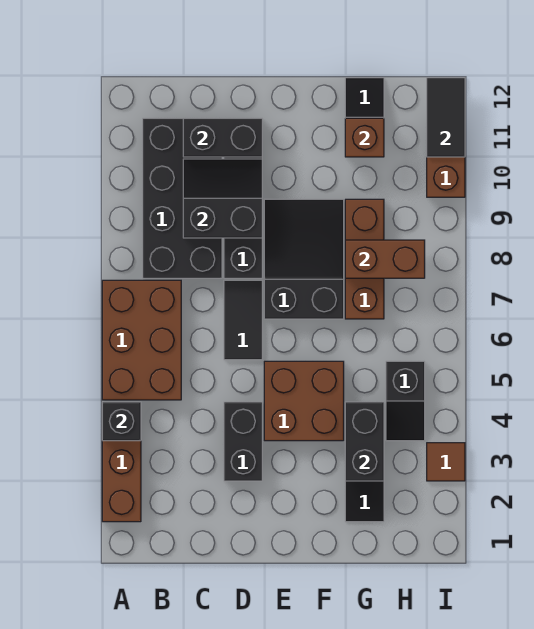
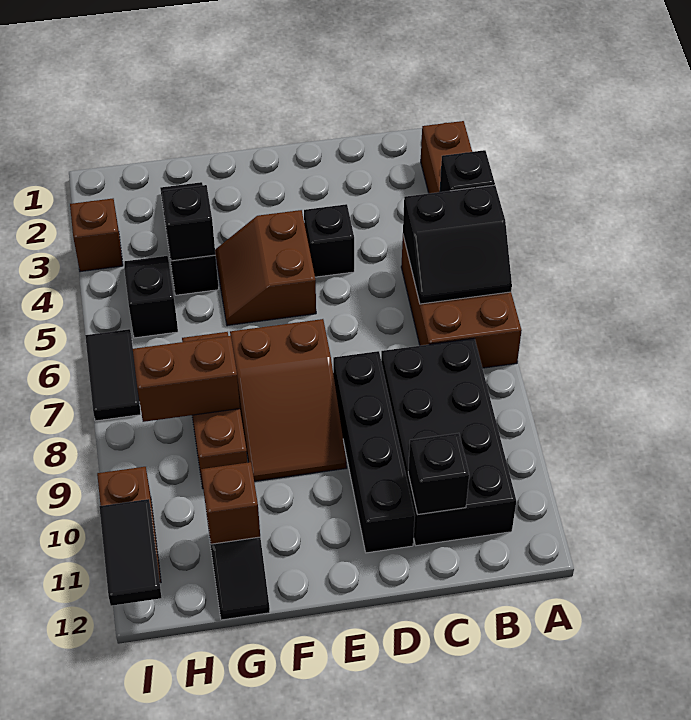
black slope C9:D10 level 2 top 9 -> black slope A5:B6 level 2 top 5
black brick C11:D11 level 2 -> black brick C11 level 2
black brick D3:D4 level 1 -> black brick D4 level 1
black tile D6:D7 level 1 -> black tile I6:I7 level 1
brown brick E4:F5 level 1 -> brown slope E4:F5 level 1 top E
black slope E7:F9 level 1 top 7 -> brown slope E7:F9 level 1 top 7
black brick G3:G4 level 2 -> black brick G4 level 2
brown tile I3 level 1 -> brown brick I3 level 1

